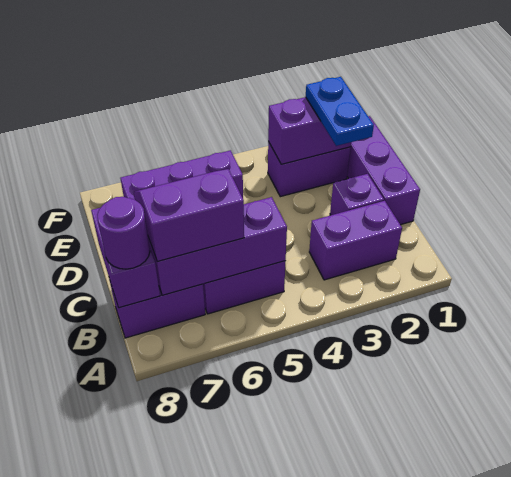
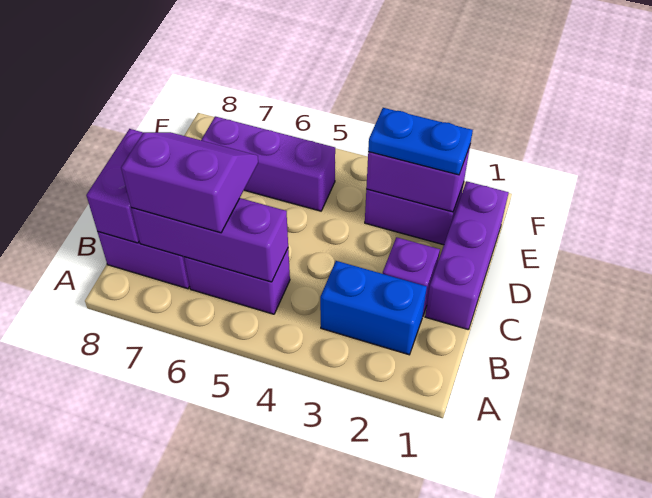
purple brick B2:B3 level 1 -> blue brick B2:B3 level 1
purple round brick B8 level 3 -> none
blue plate D2:E2 level 3 -> blue plate E2:E3 level 3

